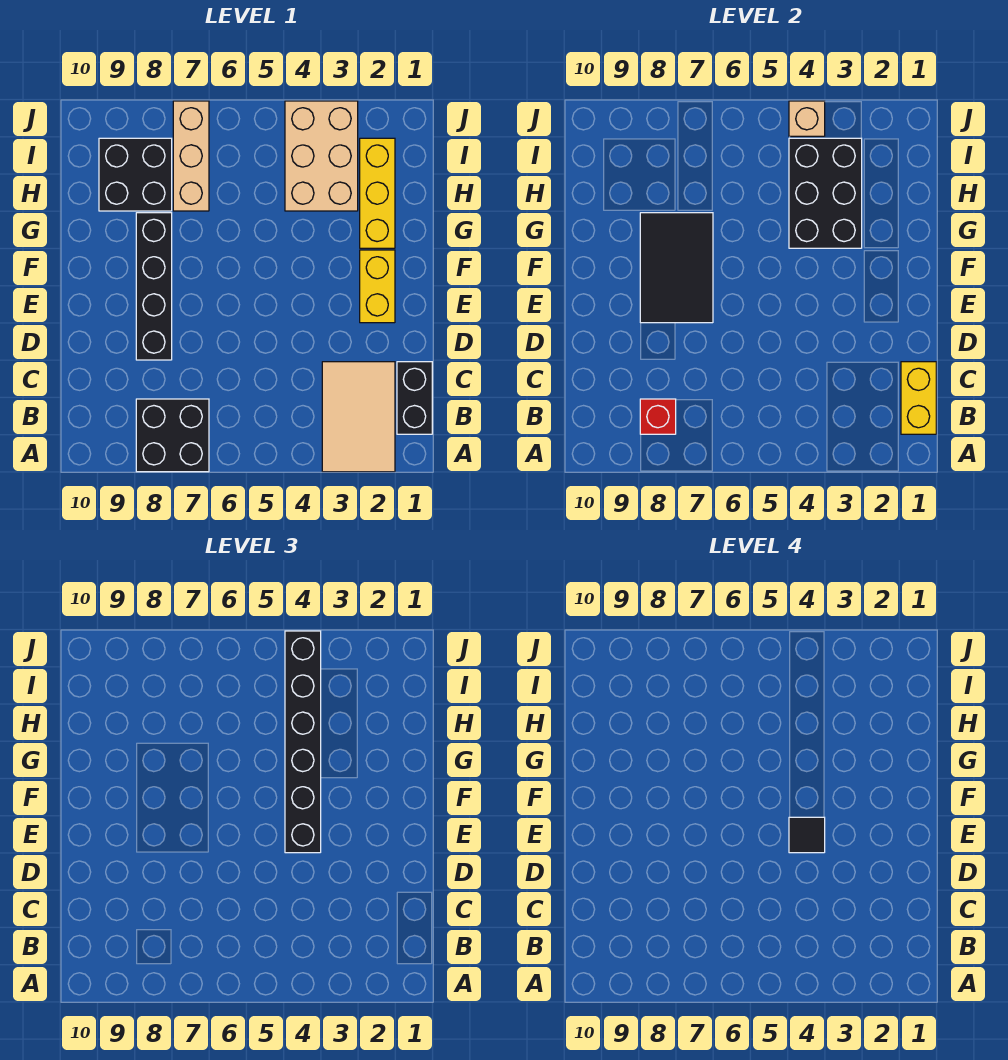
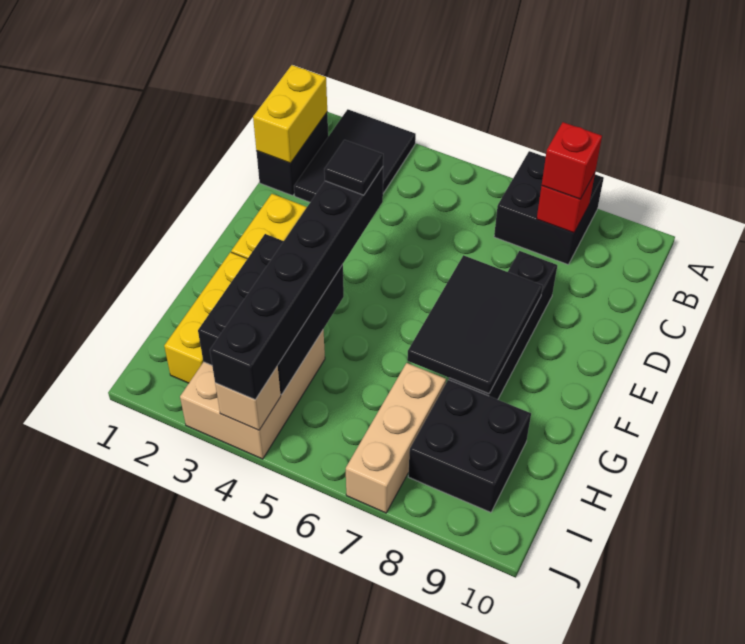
tan tile A2:C3 level 1 -> black tile A2:C3 level 1
none -> red brick B8 level 3

